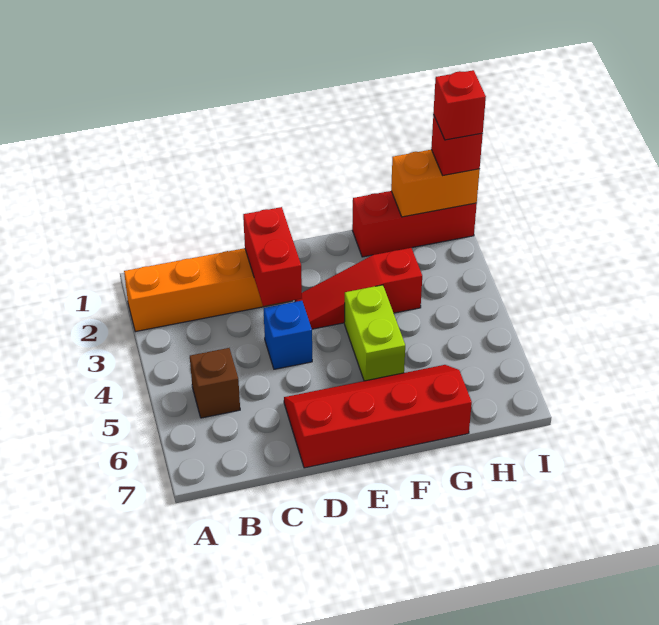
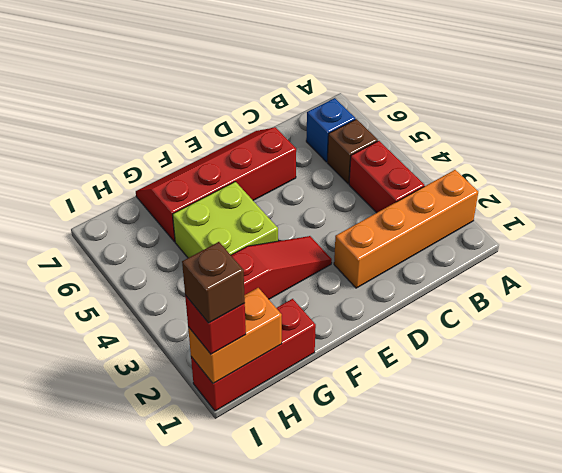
red brick D2:D3 level 2 -> red brick B3:B4 level 1
blue brick D4 level 1 -> blue brick B6 level 1
red slope D6:G7 level 1 top 7 -> red slope D6:G7 level 1 top 6
lime brick F4:F5 level 1 -> lime brick F4:G5 level 1
red brick I1 level 4 -> brown brick I1 level 4

